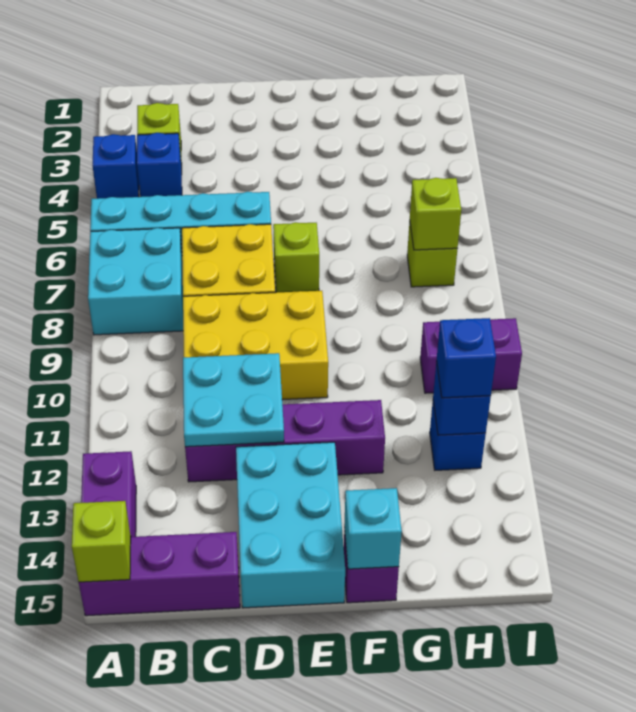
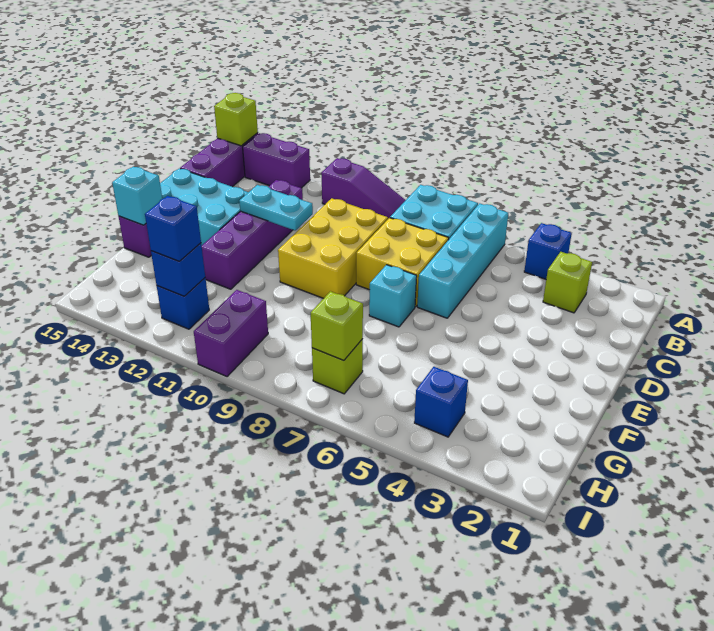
none -> purple slope A9:A11 level 1 top 11
blue brick B4 level 1 -> blue brick H4 level 1
cyan plate C11:D12 level 2 -> cyan plate D11:D12 level 2
lime brick E7 level 1 -> cyan brick E7 level 1

